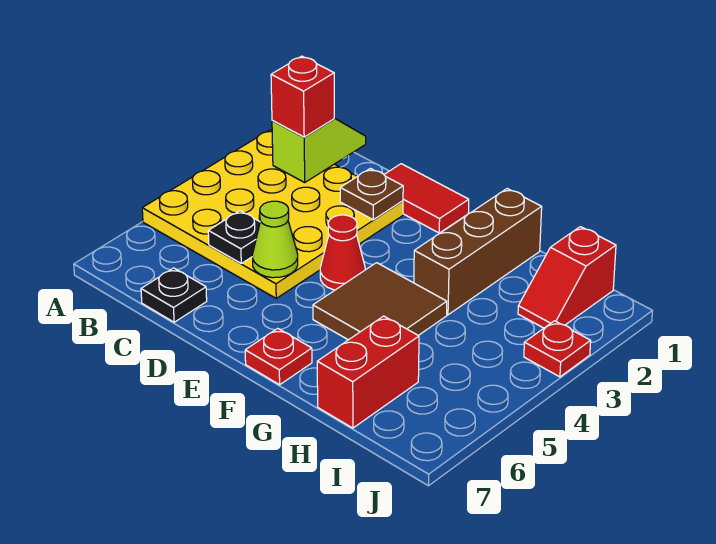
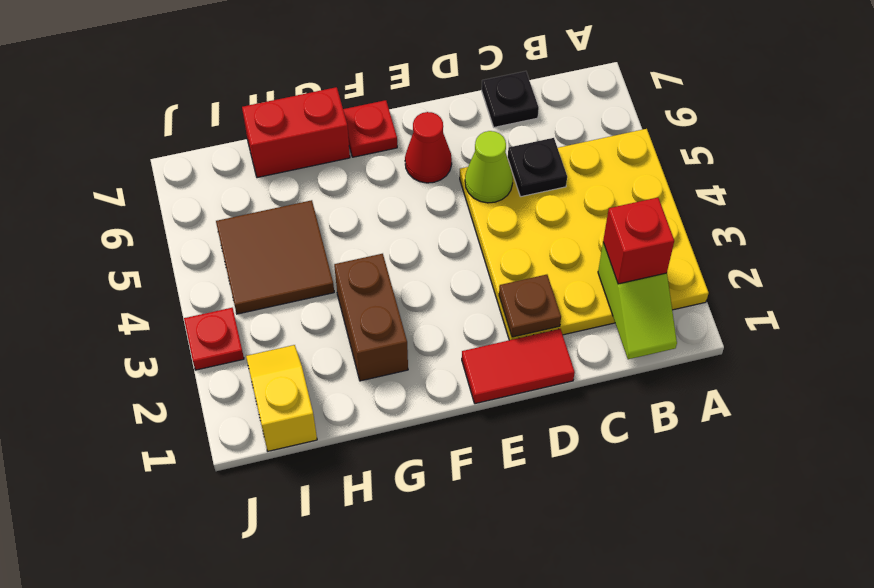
red cone E4 level 1 -> red cone E6 level 1
brown tile F4:G5 level 1 -> brown tile H4:I5 level 1
brown brick G1:G3 level 1 -> brown brick G2:G3 level 1
red brick H6:H7 level 1 -> red brick G7:H7 level 1
red slope I1:I2 level 1 top 1 -> yellow slope I1:I2 level 1 top 1

